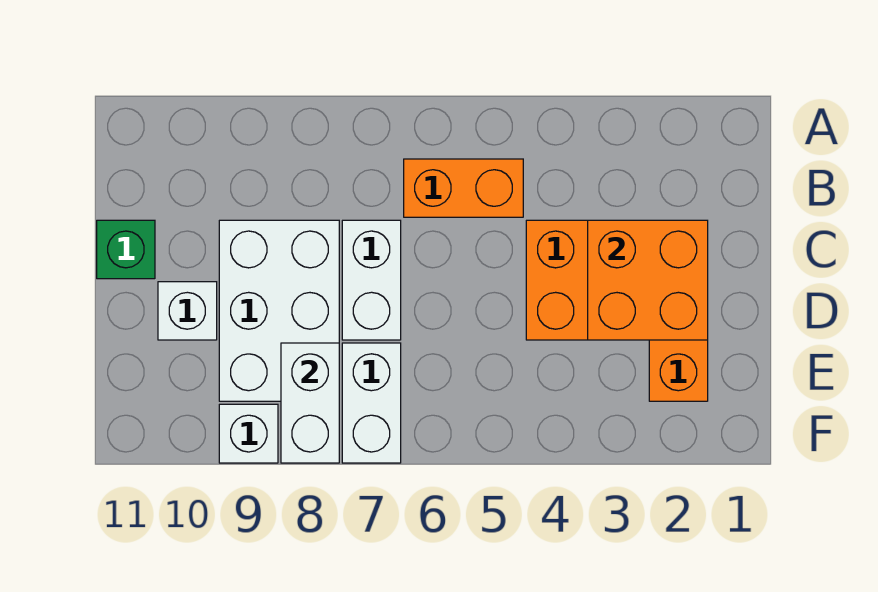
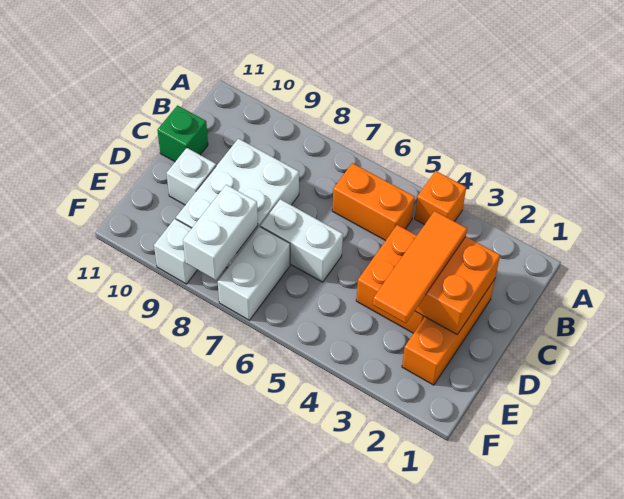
none -> orange brick A4 level 1
none -> orange tile C3:E3 level 3
white brick C7:D7 level 1 -> white brick D6:D7 level 1

